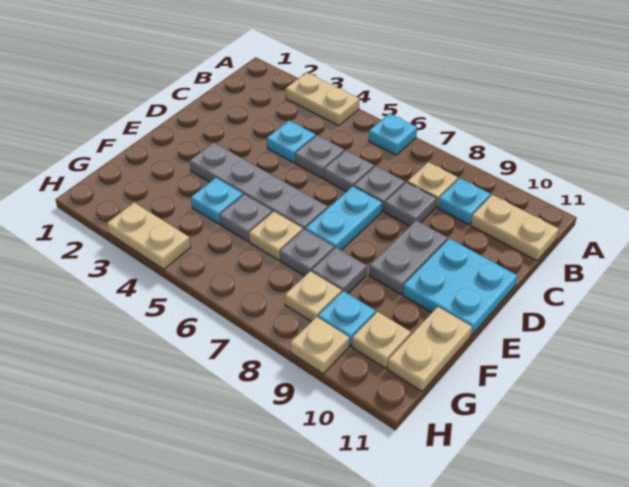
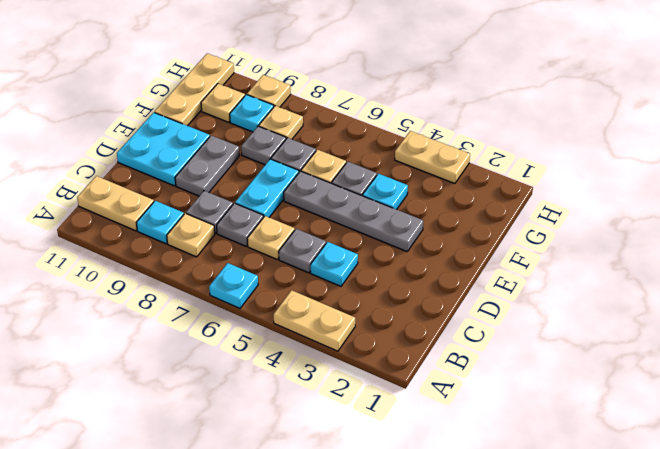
grey plate C6 level 1 -> tan plate C6 level 1
tan plate F11:G11 level 1 -> tan plate F11:H11 level 1

